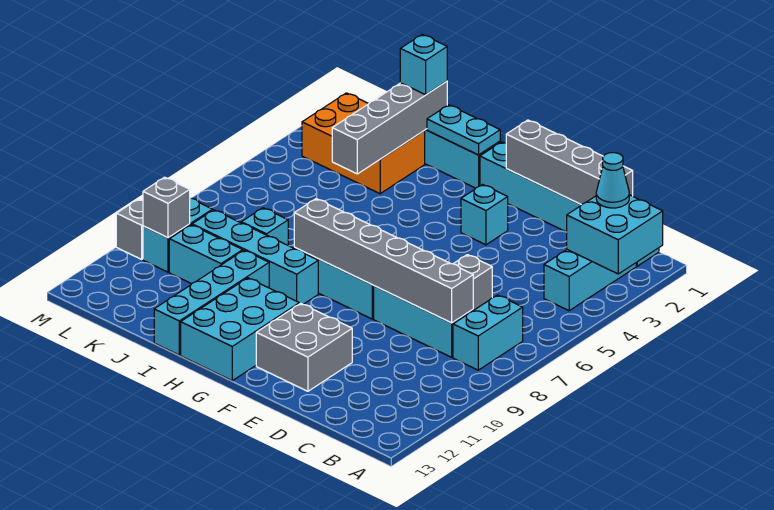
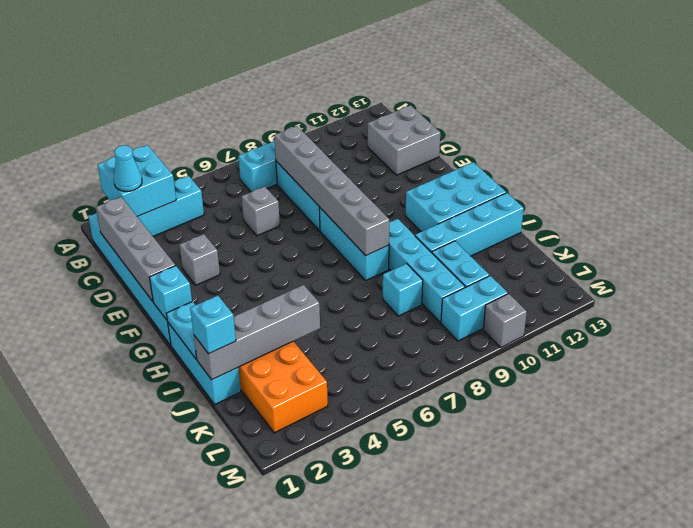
grey brick E11:F12 level 1 -> grey brick C12:D13 level 1
cyan brick F3 level 1 -> cyan brick G1 level 2
grey brick L10 level 2 -> grey brick E3 level 1

